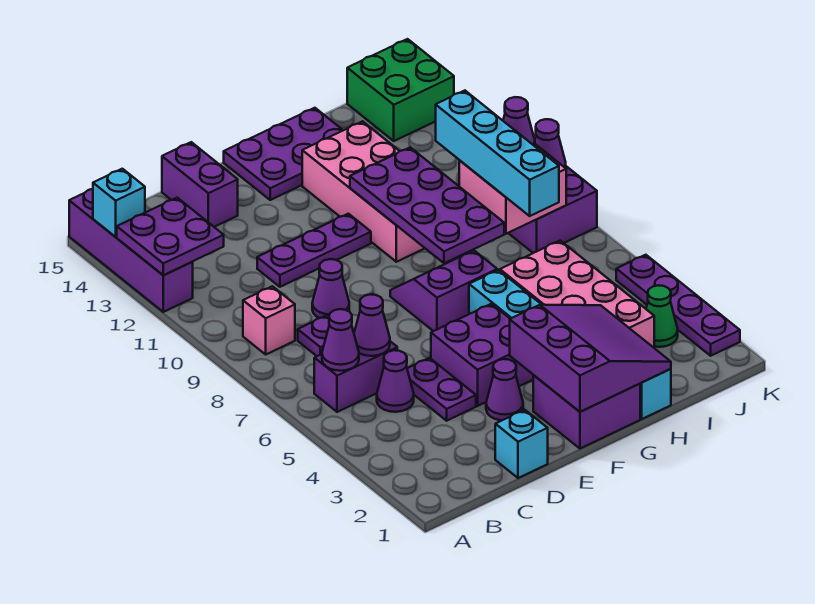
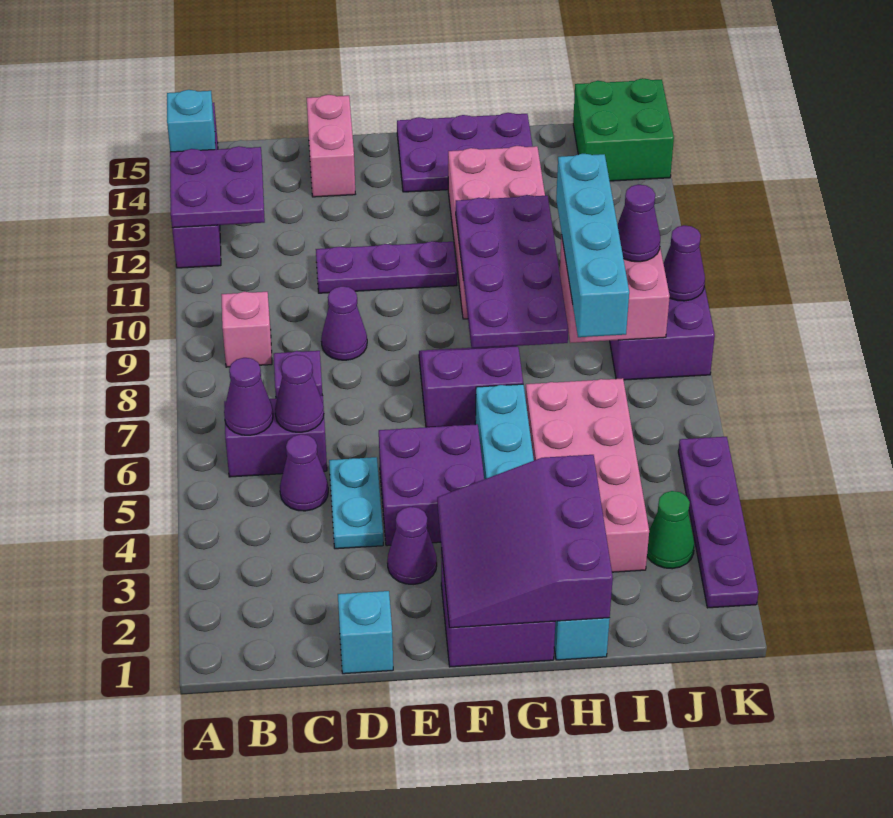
purple plate D4:D5 level 1 -> cyan plate D4:D5 level 1
purple brick D14:D15 level 1 -> pink brick D14:D15 level 1
purple slope F1:H3 level 2 top F -> purple slope F1:H3 level 2 top H

